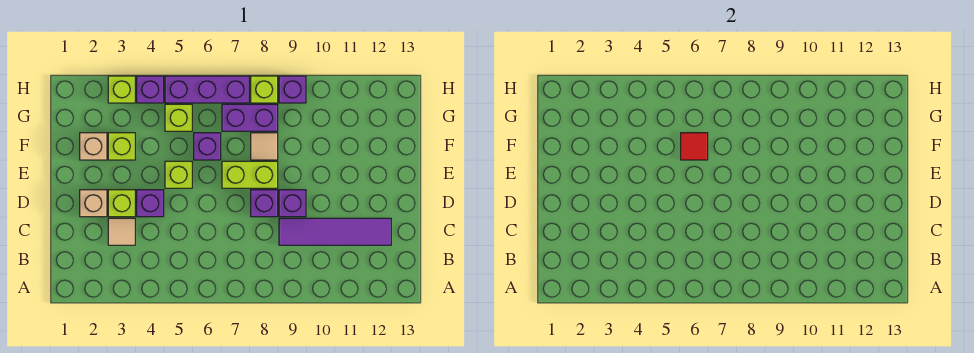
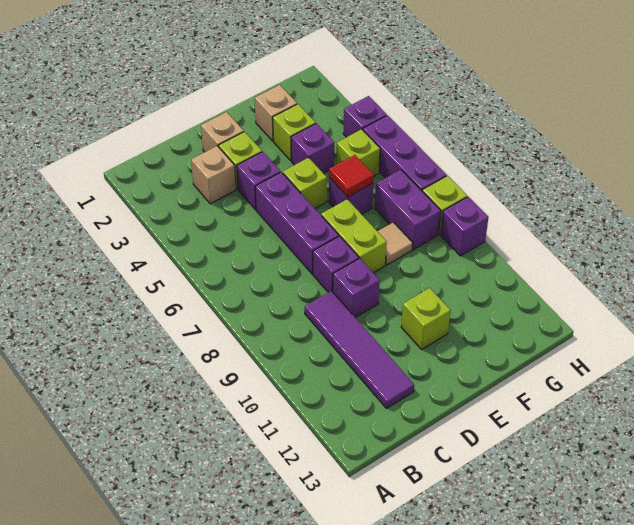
tan tile C3 level 1 -> tan brick C3 level 1
none -> purple brick D5:D7 level 1
none -> purple brick F4 level 1
lime brick H3 level 1 -> lime brick E11 level 1

